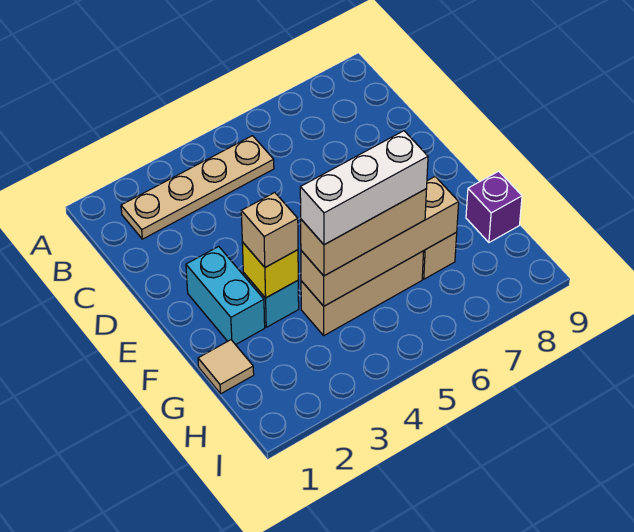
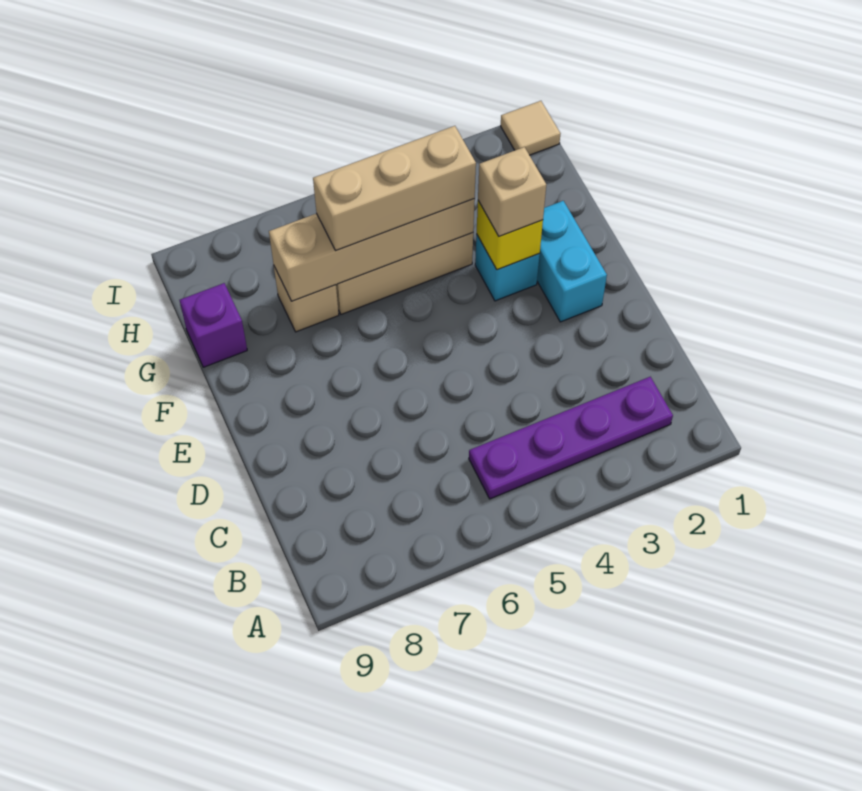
tan plate B2:B5 level 1 -> purple plate B2:B5 level 1
tan tile G1 level 1 -> tan tile I1 level 1
white brick G4:G6 level 4 -> none

